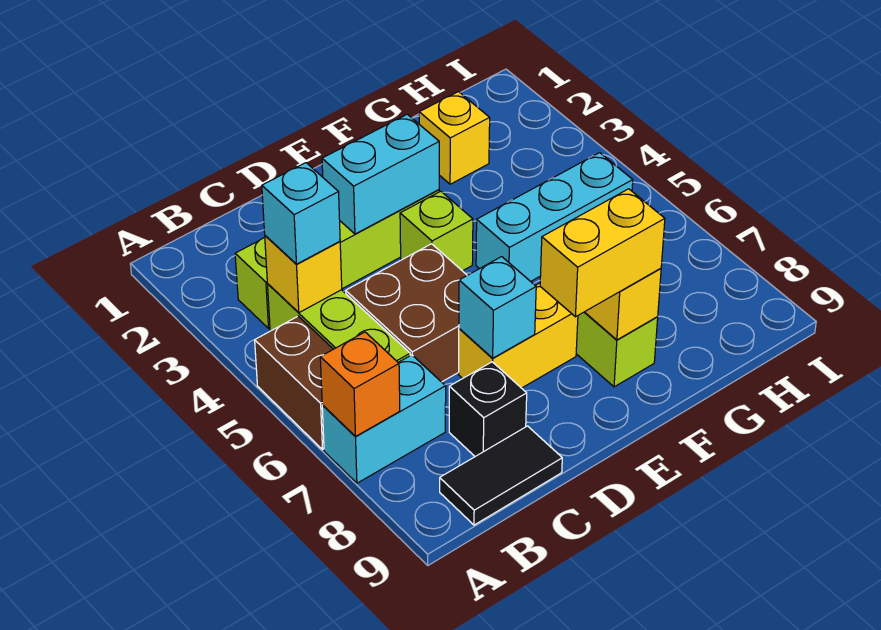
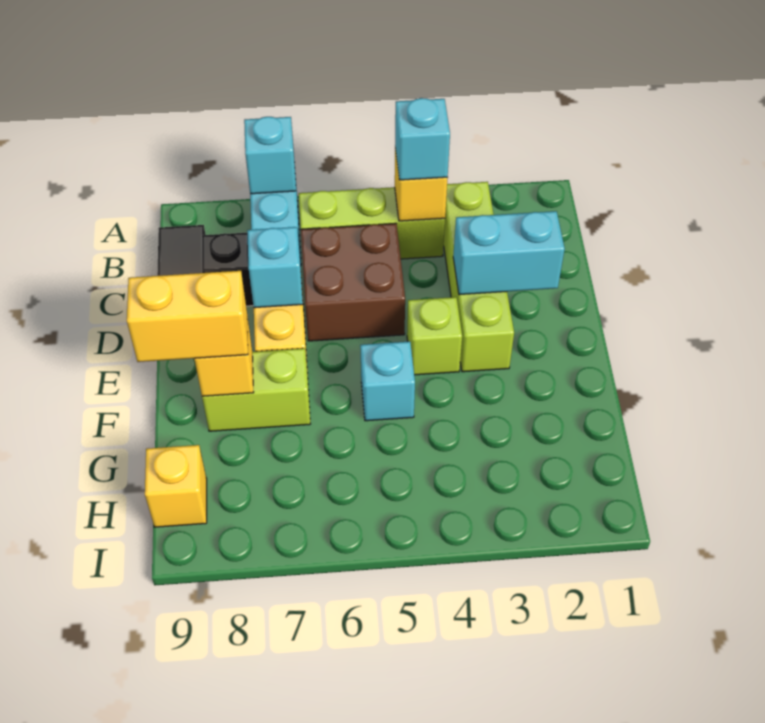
brown brick A5:A6 level 1 -> none
orange brick A7 level 2 -> cyan brick A7 level 2
cyan brick D3:E3 level 2 -> cyan brick D2:D3 level 2
yellow brick E8:F8 level 3 -> yellow brick F8:F9 level 3
cyan brick F5:H5 level 1 -> cyan brick F5 level 1
yellow brick G2 level 1 -> yellow brick H9 level 1

